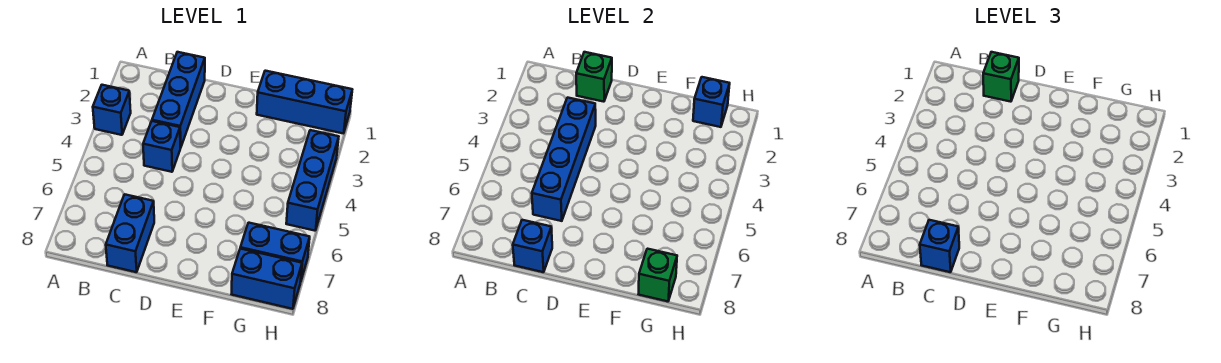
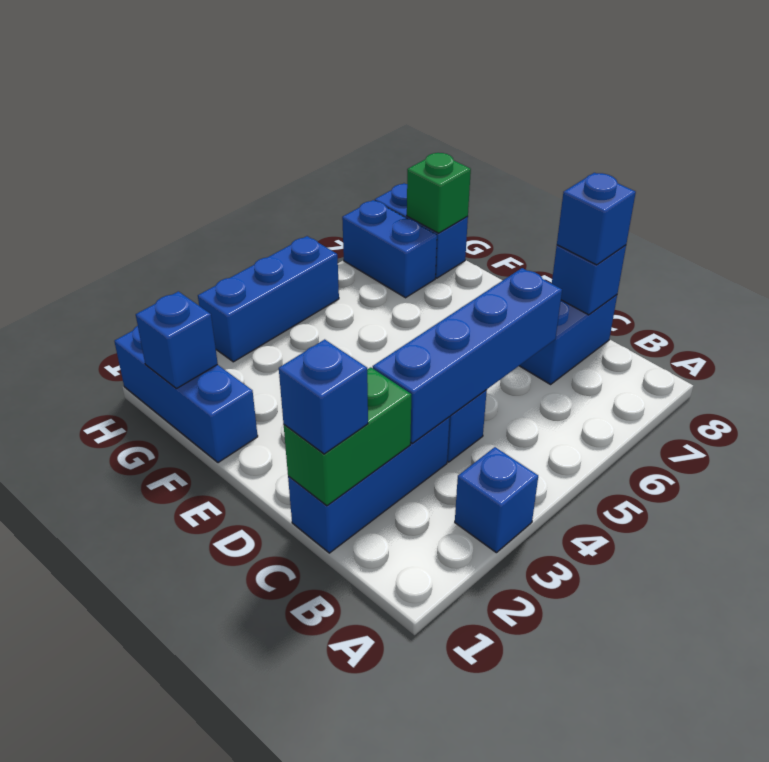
green brick C1 level 2 -> green brick C1:C2 level 2
green brick C1 level 3 -> blue brick C1 level 3

